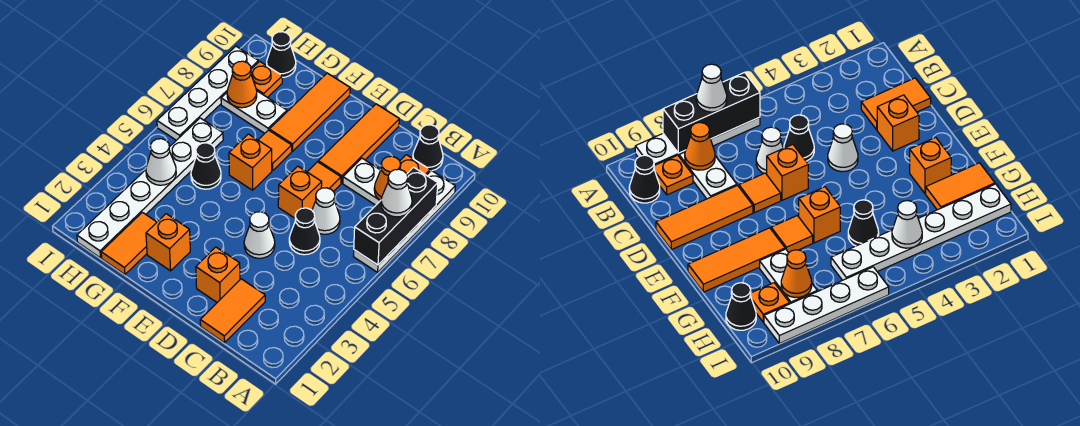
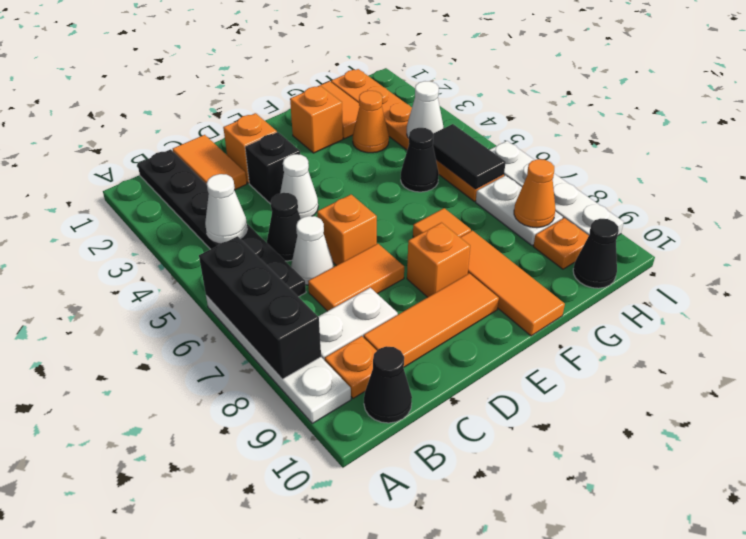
white cone A7 level 3 -> white cone B4 level 2
none -> black plate B1:B6 level 1
orange cone B8 level 2 -> orange cone G3 level 1
none -> black brick D3 level 1
orange tile D7 level 1 -> orange tile C7:D7 level 1
orange tile D8:D10 level 1 -> orange tile C9:E9 level 1
orange brick F6 level 1 -> orange brick E8 level 1
white plate G8:H8 level 1 -> white plate H7:H8 level 1
white plate H1:H6 level 1 -> orange plate H1:H6 level 1
none -> black tile H5:H6 level 2

